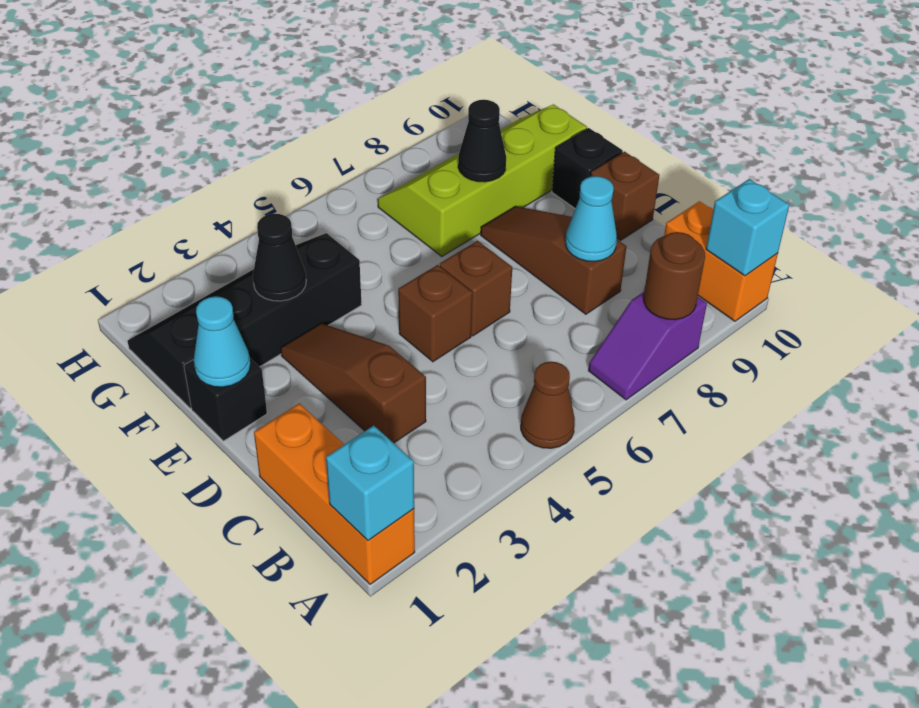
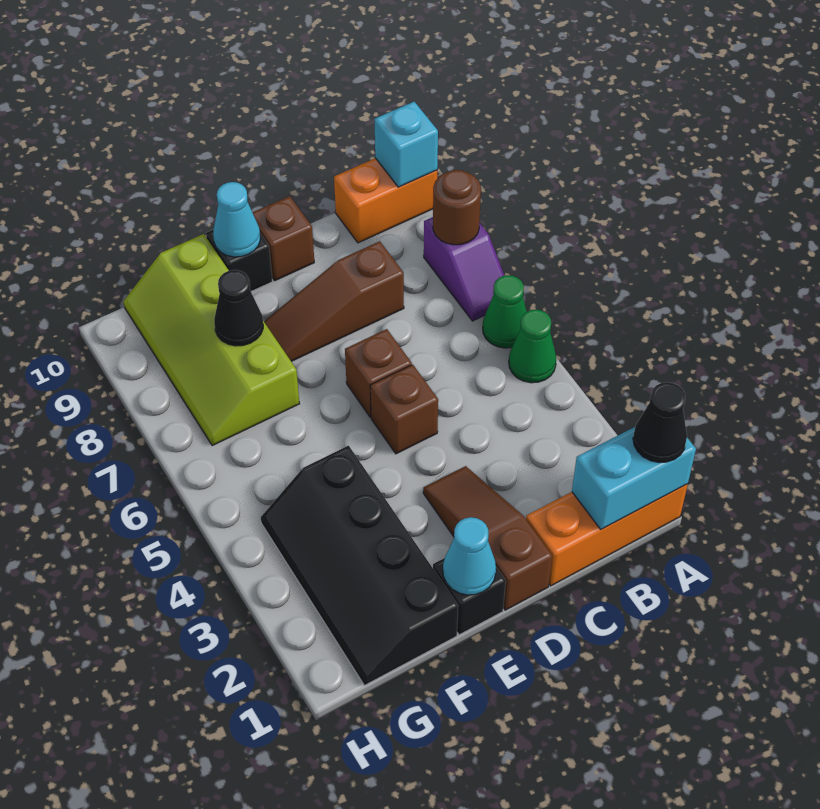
cyan brick A1 level 2 -> cyan brick A1:B1 level 2
brown cone A5 level 1 -> green cone A5 level 1
none -> green cone A6 level 1
brown slope C3:E3 level 1 top C -> brown slope D1:D3 level 1 top 1
cyan cone C8 level 2 -> cyan cone E10 level 2
black cone F3 level 2 -> black cone A1 level 3

